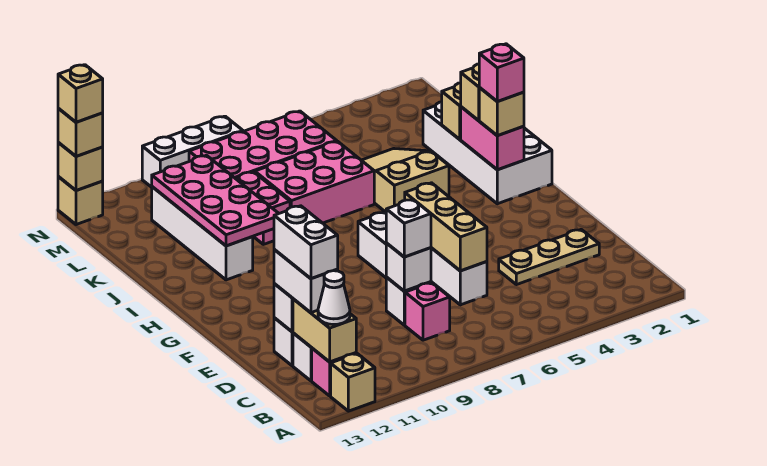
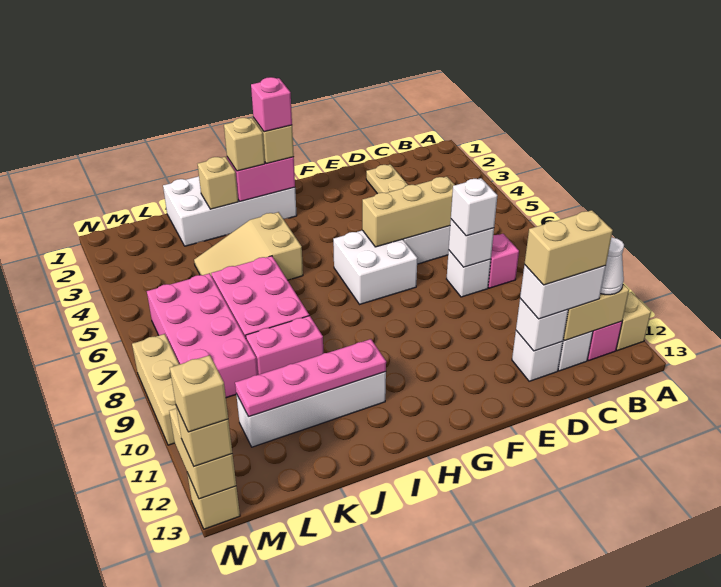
white brick C12:D12 level 4 -> tan brick C12:D12 level 4
pink plate I10:L11 level 2 -> pink plate I11:L11 level 2
white brick N8:N10 level 1 -> tan brick N8:N10 level 1
tan brick N13 level 2 -> tan brick N12:N13 level 2

